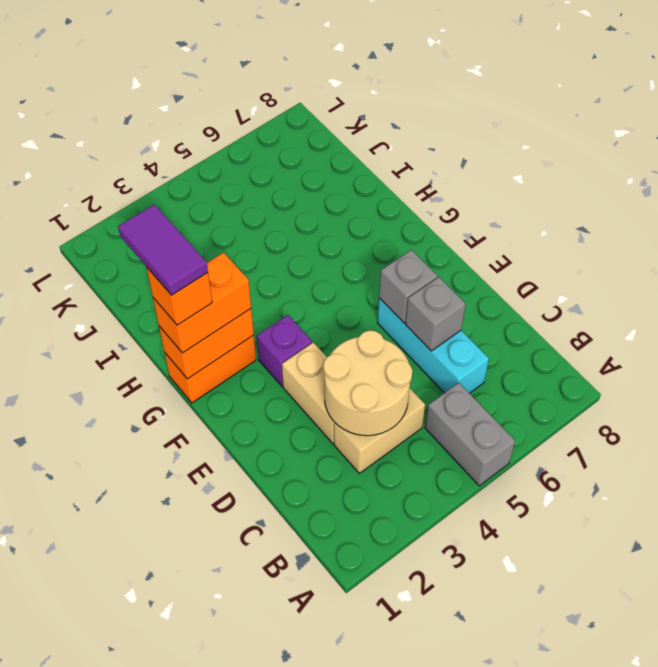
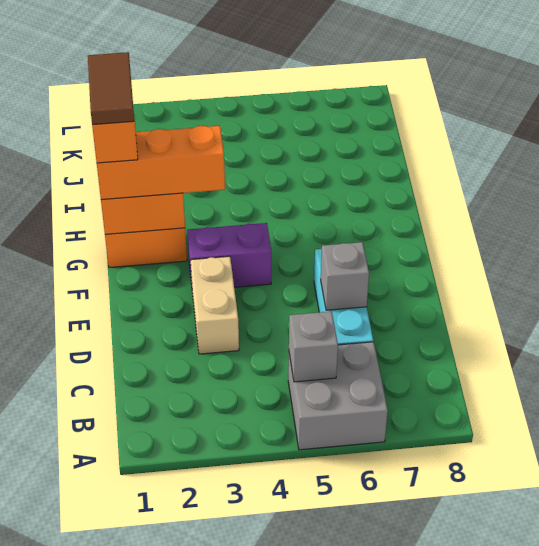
grey brick A5:B5 level 1 -> grey brick A5:B6 level 1
tan brick C3:C4 level 1 -> none
tan round brick C3:D4 level 2 -> none
grey brick E6 level 2 -> grey brick B5 level 2
purple brick F3 level 1 -> purple brick F3:F4 level 1
orange brick G1:G2 level 3 -> orange brick G1:G3 level 3
purple tile G1:H1 level 5 -> brown tile G1:H1 level 5

